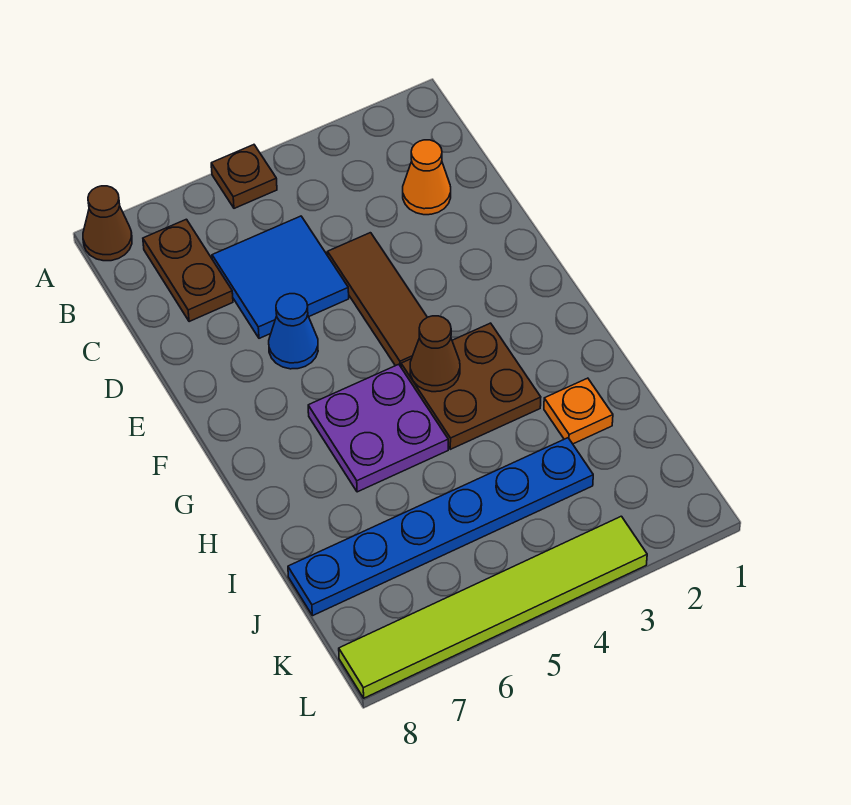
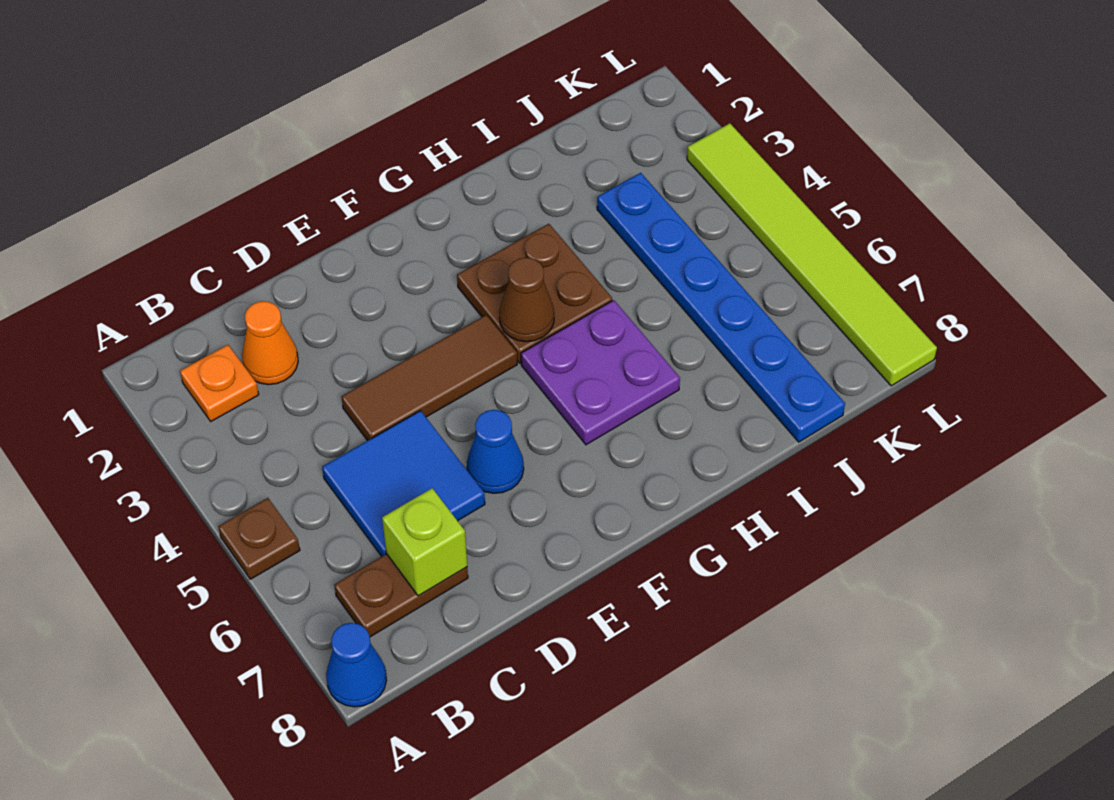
brown cone A8 level 1 -> blue cone A8 level 1
none -> lime brick C7 level 2
orange plate I2 level 1 -> orange plate B2 level 1

